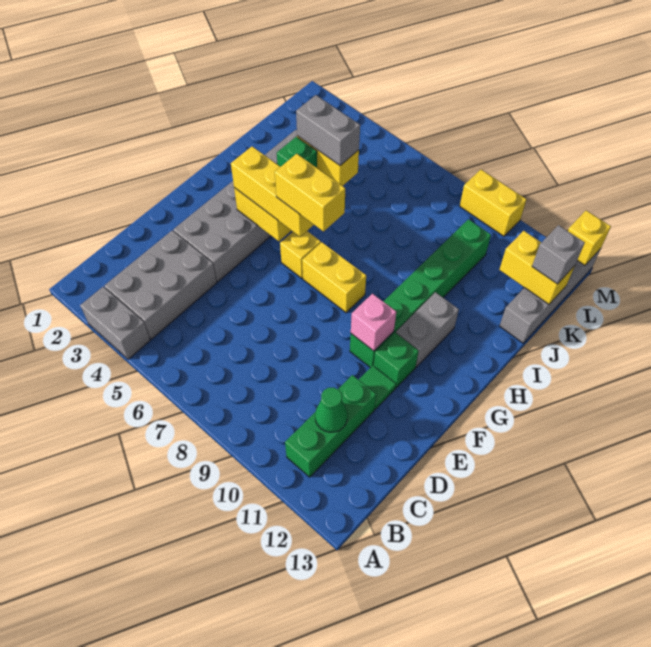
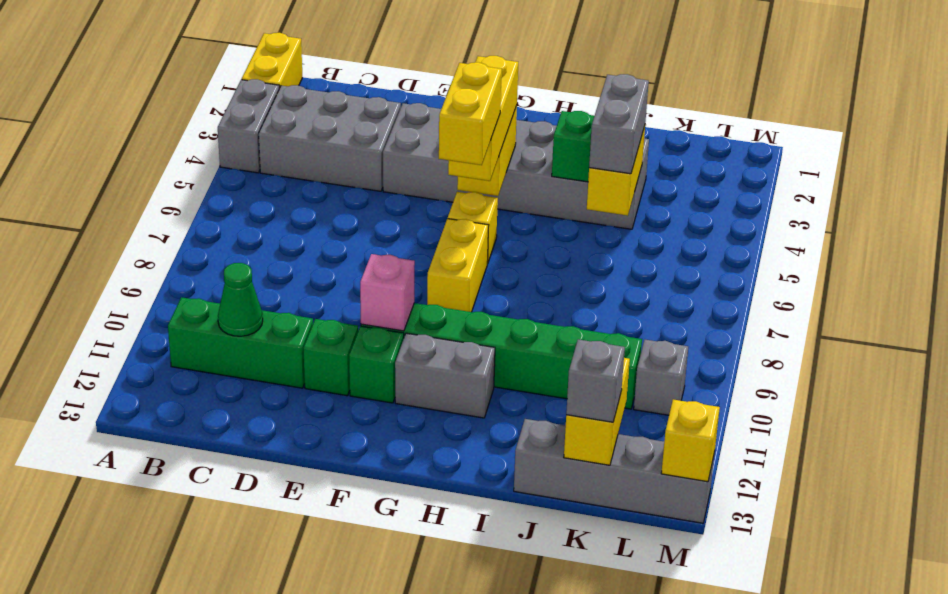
green tile E11 level 1 -> green brick E11 level 1
none -> grey brick L10 level 1
yellow brick M9:M10 level 1 -> yellow brick A1:A2 level 1

